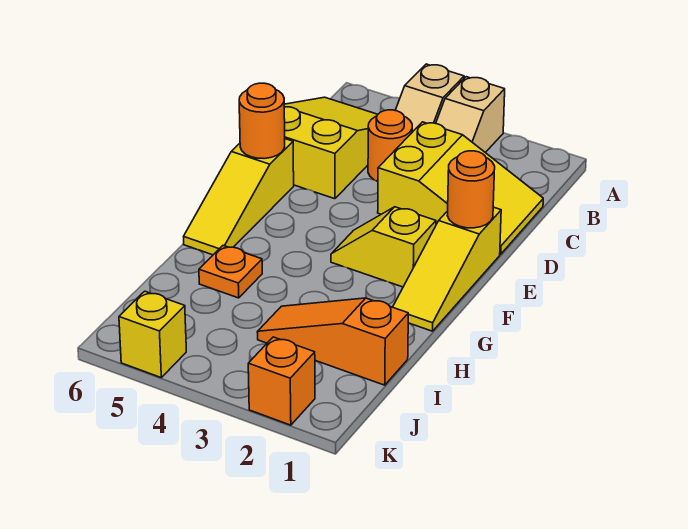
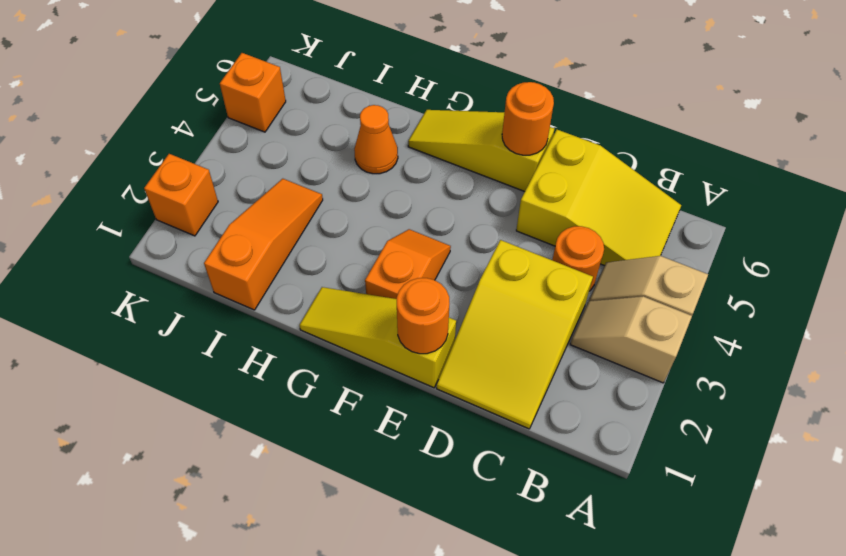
yellow slope F2:F3 level 1 top 2 -> orange slope F2:F3 level 1 top 2
orange plate H5 level 1 -> orange cone H5 level 1
yellow brick K5 level 1 -> orange brick K5 level 1

